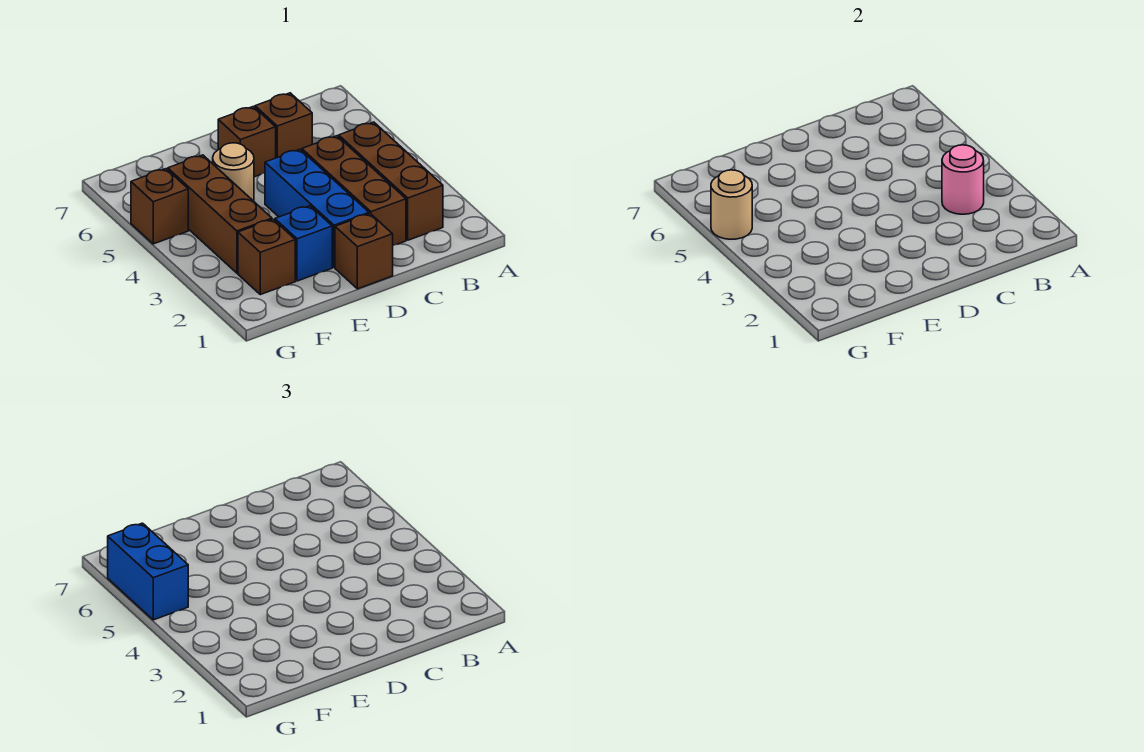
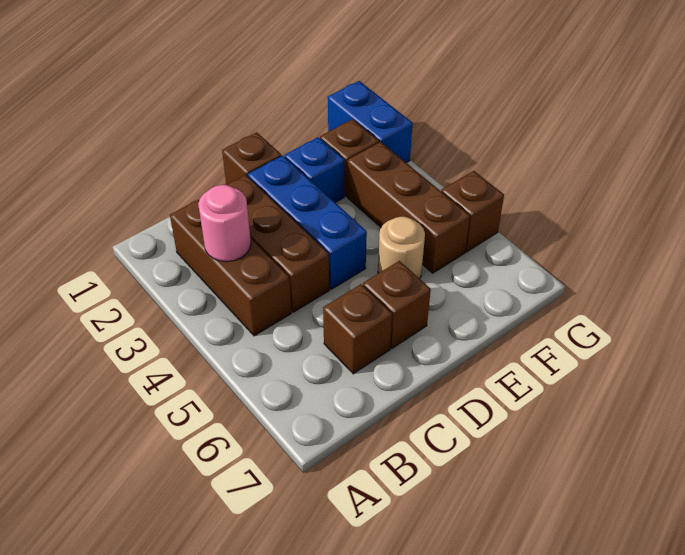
tan round brick G5 level 2 -> none
blue brick G5:G6 level 3 -> blue brick G1:G2 level 1

